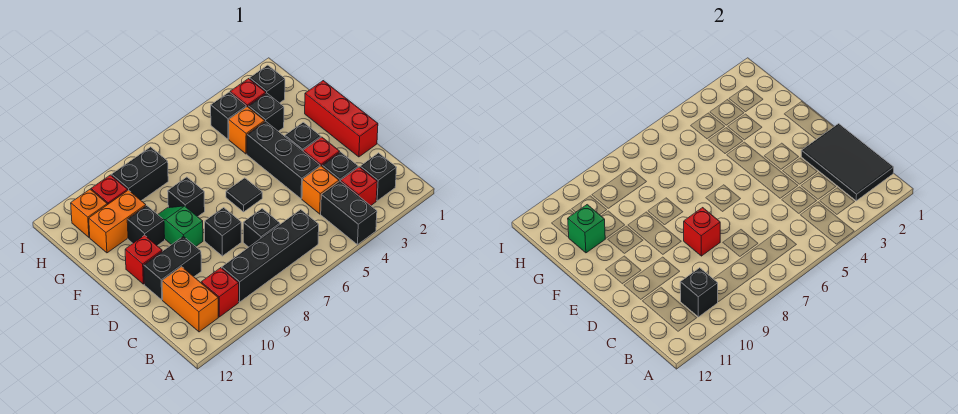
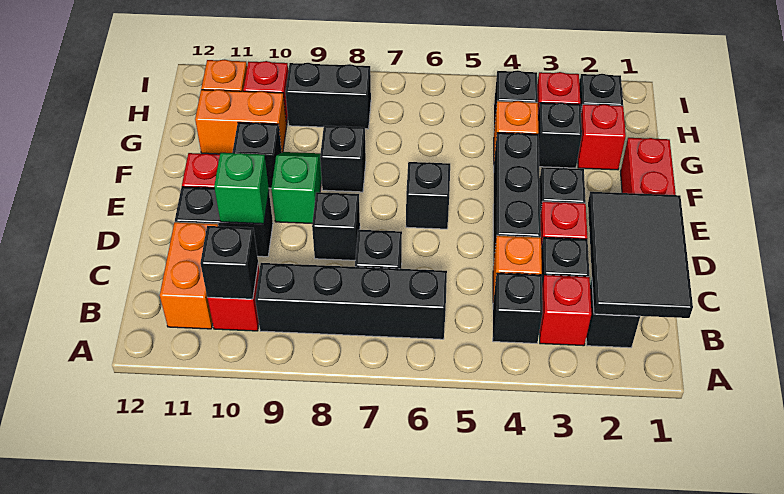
black brick A4:B4 level 1 -> black brick B4 level 1
red brick D8 level 2 -> red brick G2 level 1
black tile E6 level 1 -> black brick E6 level 1
green brick G11 level 2 -> green brick D10 level 2

